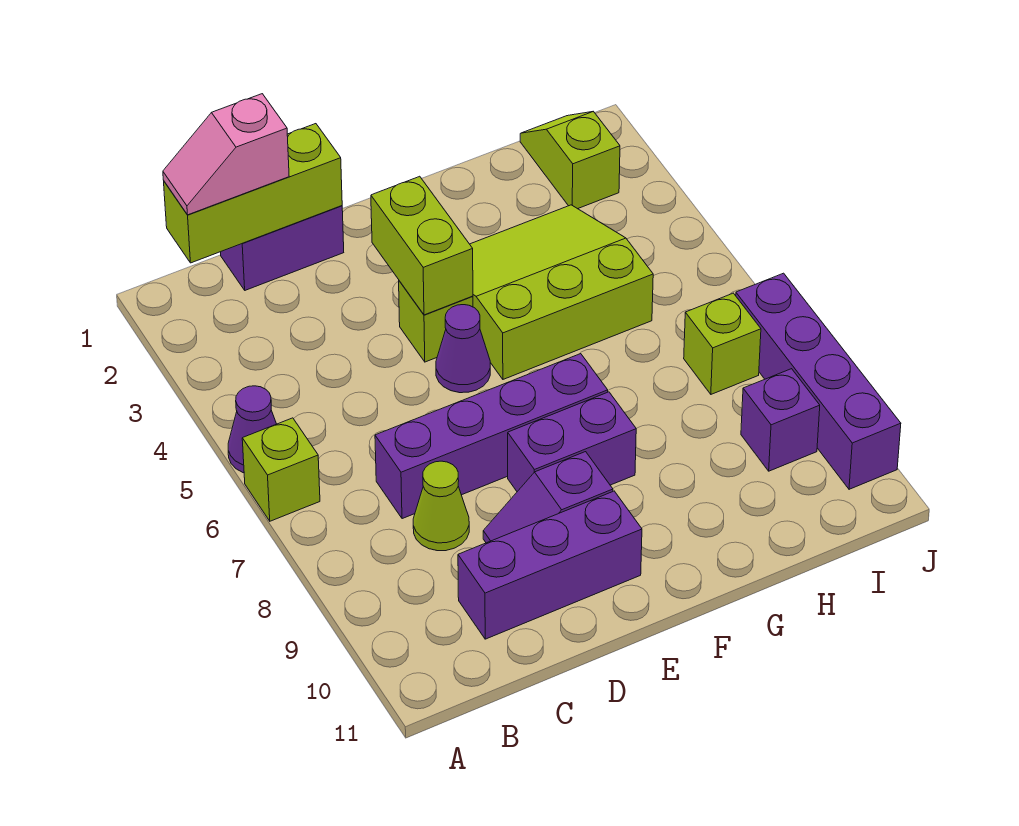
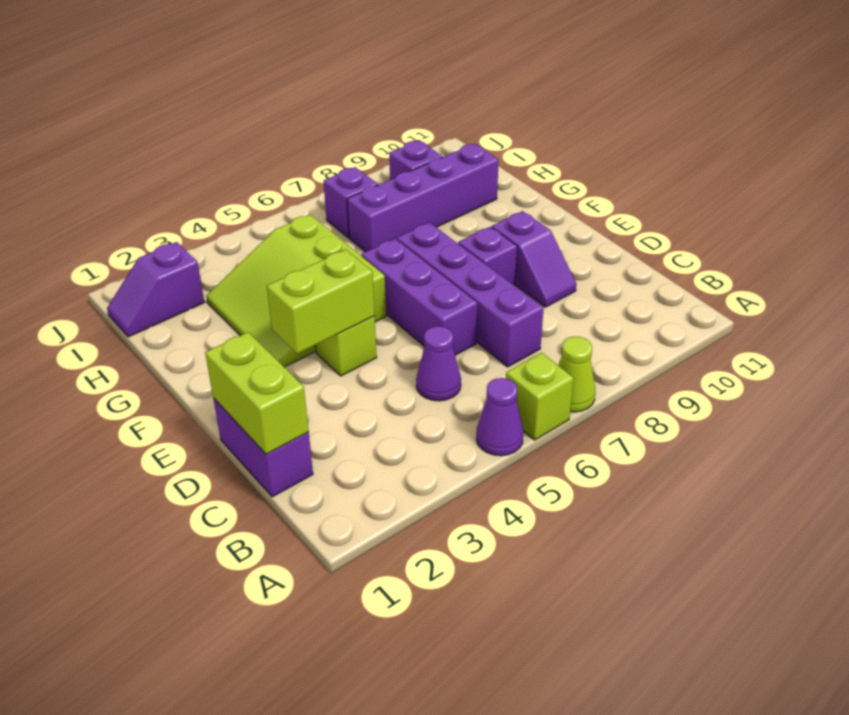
lime brick B1:D1 level 2 -> lime brick C1:D1 level 2
pink slope B1:C1 level 3 top C -> none
lime cone C8 level 1 -> lime cone A7 level 1
purple brick C10:E10 level 1 -> purple brick D6:F6 level 1
purple cone E5 level 1 -> purple cone C5 level 1
purple brick E8:F8 level 1 -> purple brick E8 level 1
lime slope I1:I2 level 1 top 2 -> purple slope I1:I2 level 1 top 2
lime brick I7 level 1 -> purple brick I7 level 1
purple brick J7:J10 level 1 -> purple brick H7:H10 level 1

